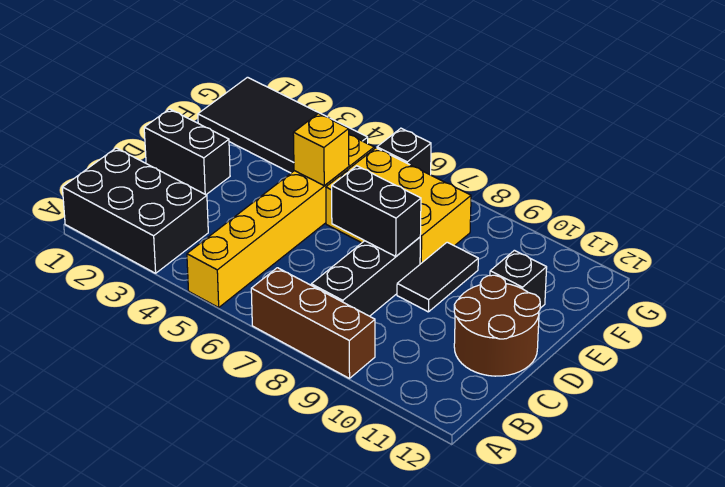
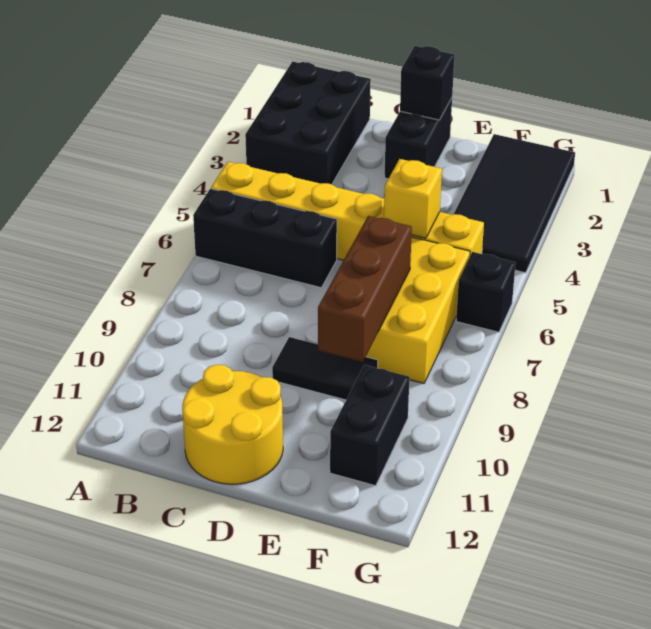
brown brick A7:A9 level 1 -> brown brick E7:E9 level 2
black brick B8:D8 level 1 -> black brick A6:C6 level 1
brown round brick C11:D12 level 1 -> yellow round brick C11:D12 level 1
black brick D7:D8 level 2 -> black brick F10:F11 level 1
black brick E11 level 1 -> black brick D1 level 2

